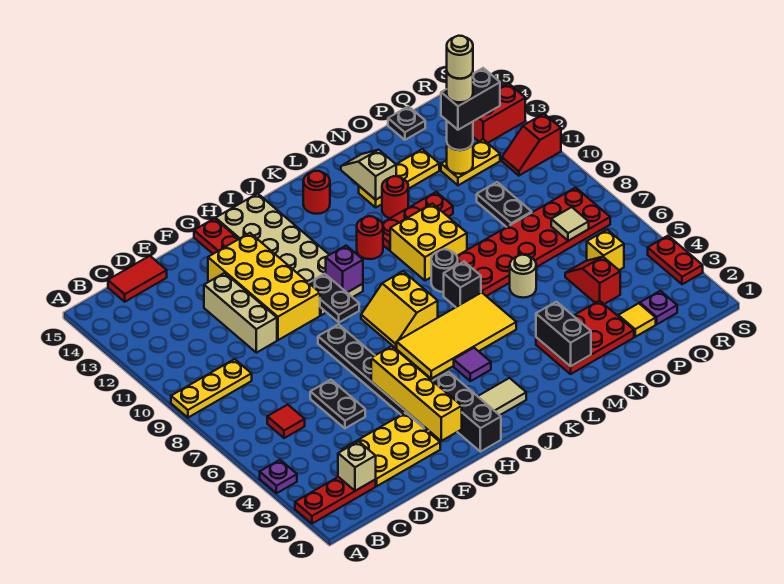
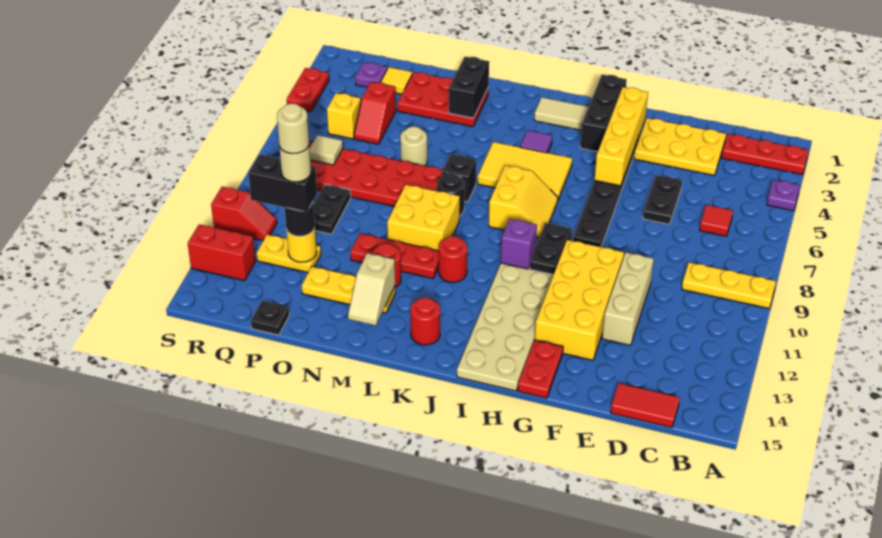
tan brick C2 level 2 -> none
yellow tile I5:L6 level 1 -> yellow tile I5:K6 level 1

